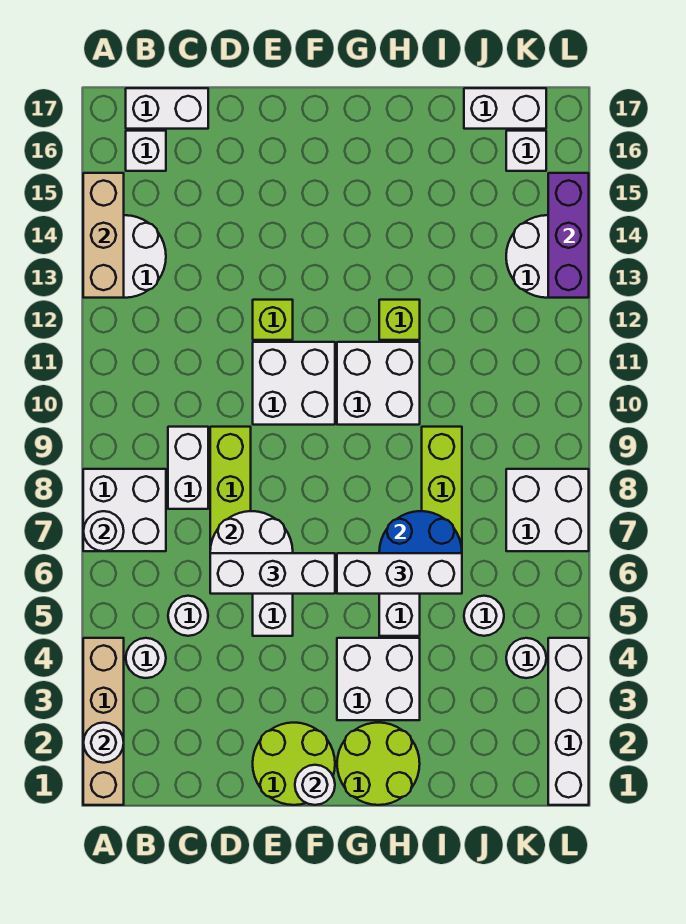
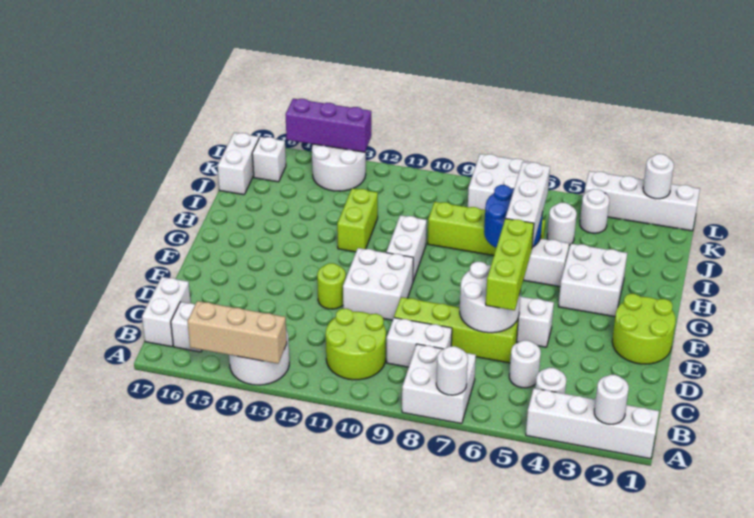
tan brick A1:A4 level 1 -> white brick A1:A4 level 1
white brick D6:F6 level 3 -> lime brick D6:F6 level 3
lime brick E12 level 1 -> lime round brick E12 level 1
white round brick F1 level 2 -> white round brick L2 level 2
lime round brick G1:H2 level 1 -> lime round brick B10:C11 level 1
white brick G10:H11 level 1 -> white brick G10:H10 level 1
lime brick H12 level 1 -> lime brick H12:I12 level 1

